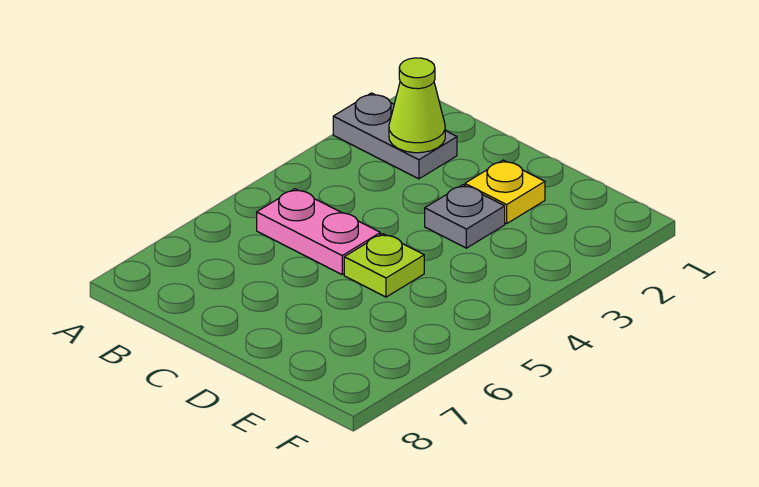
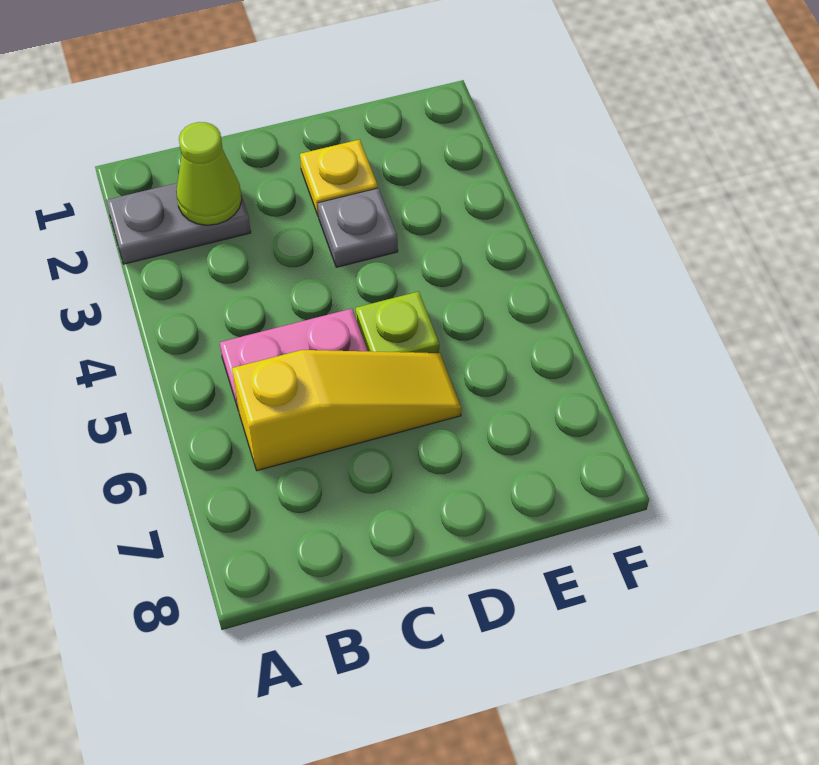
none -> yellow slope B6:D6 level 1 top B

